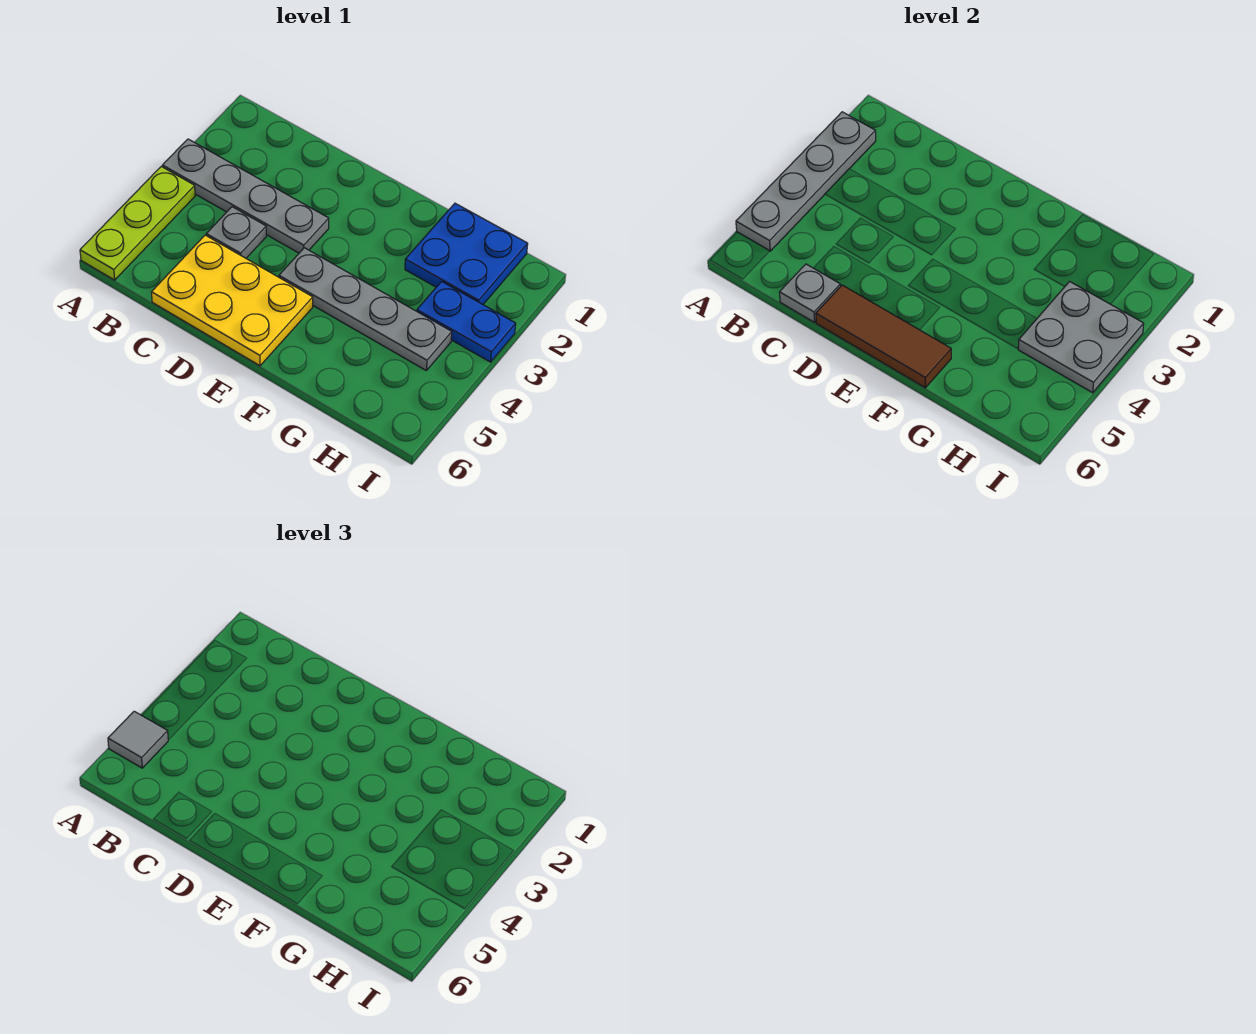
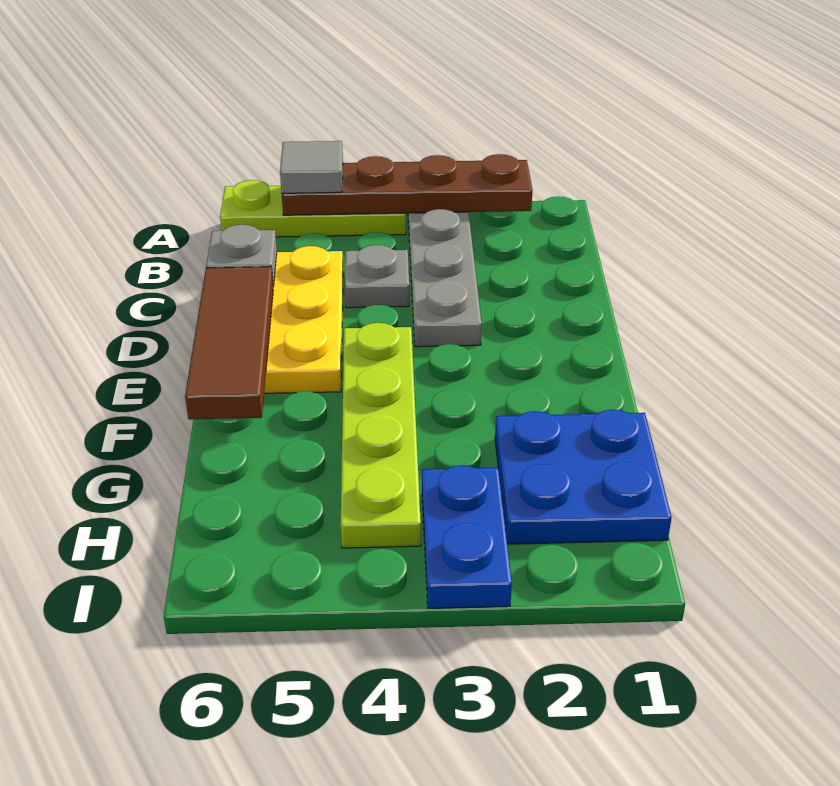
grey plate A2:A5 level 2 -> brown plate A2:A5 level 2
grey plate E4:H4 level 1 -> lime plate E4:H4 level 1
grey plate H3:I4 level 2 -> none

